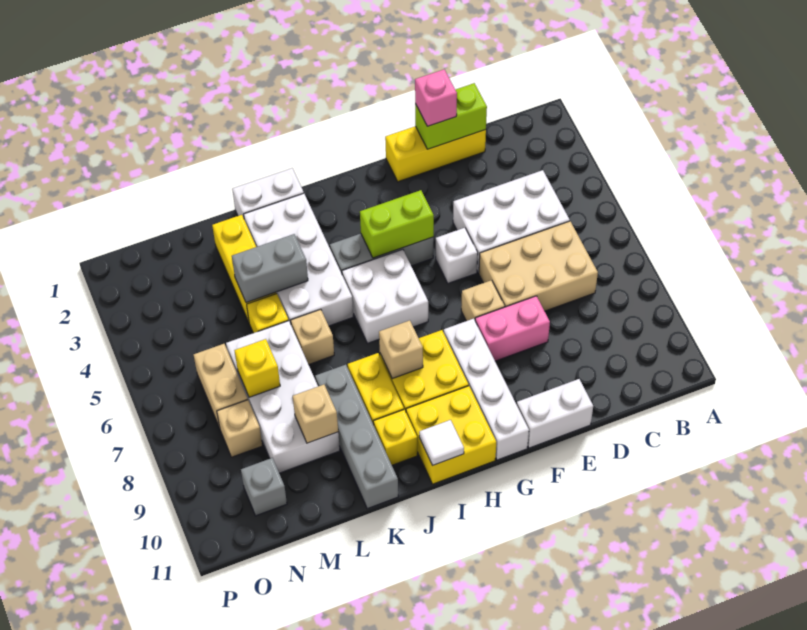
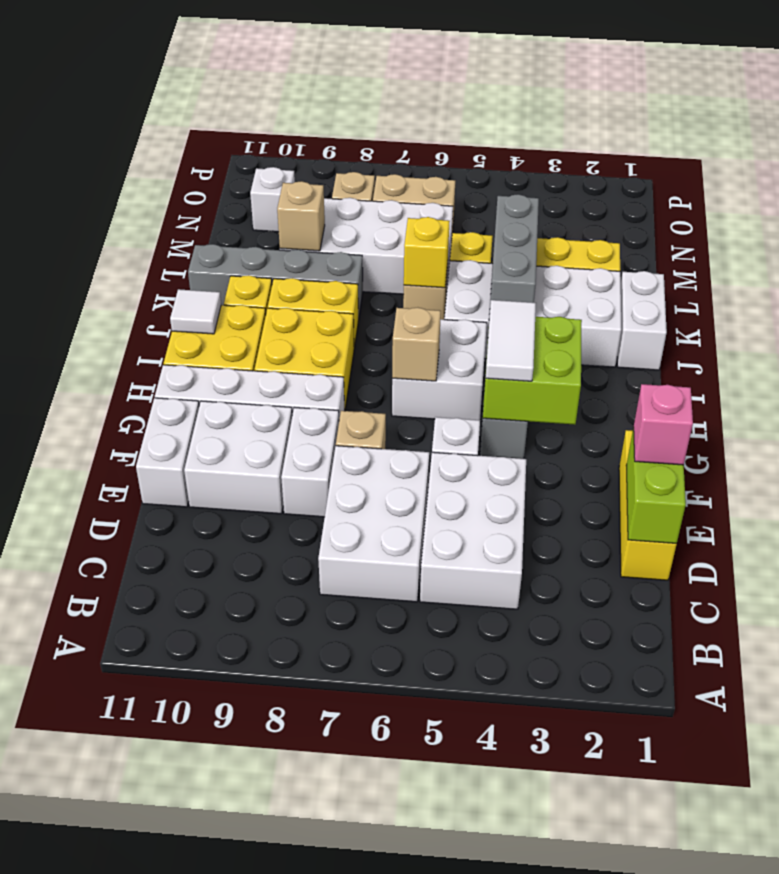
tan brick C6:E7 level 1 -> white brick C6:E7 level 1
pink brick E8:F8 level 1 -> white brick E8:F8 level 1
none -> white brick E9:F10 level 1
lime brick G4:H4 level 2 -> lime brick G3:H4 level 2
none -> white tile G4:H4 level 3
tan brick I8 level 2 -> tan brick H6 level 2
grey brick K4:L4 level 2 -> grey brick J4:L4 level 2
yellow brick M7 level 2 -> yellow brick K6 level 2
grey brick N10 level 1 -> white brick N10 level 1

